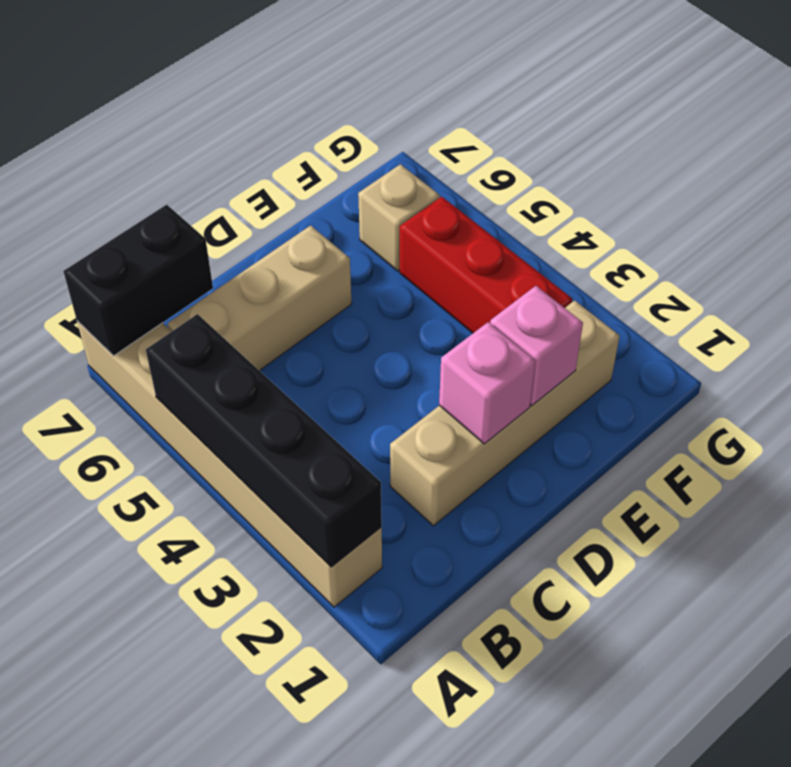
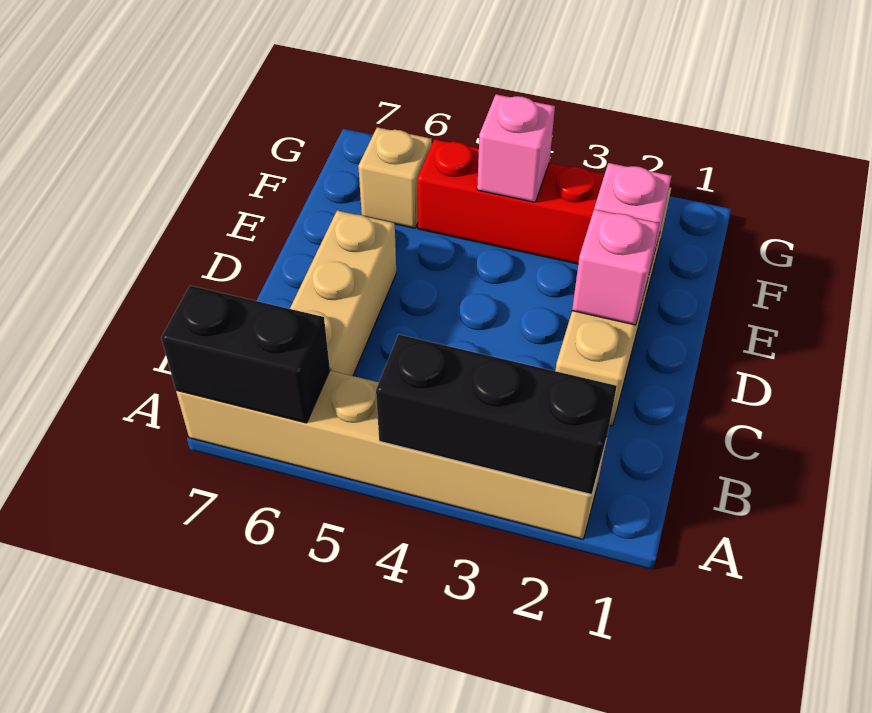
black brick A2:A5 level 2 -> black brick A2:A4 level 2
black brick A7:B7 level 2 -> black brick A6:A7 level 2
none -> pink brick F4 level 2

